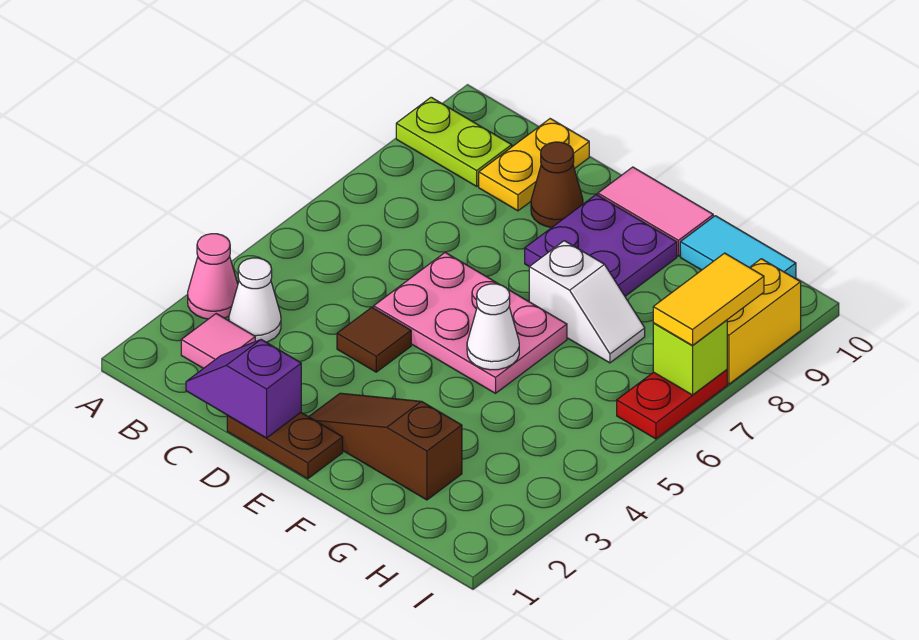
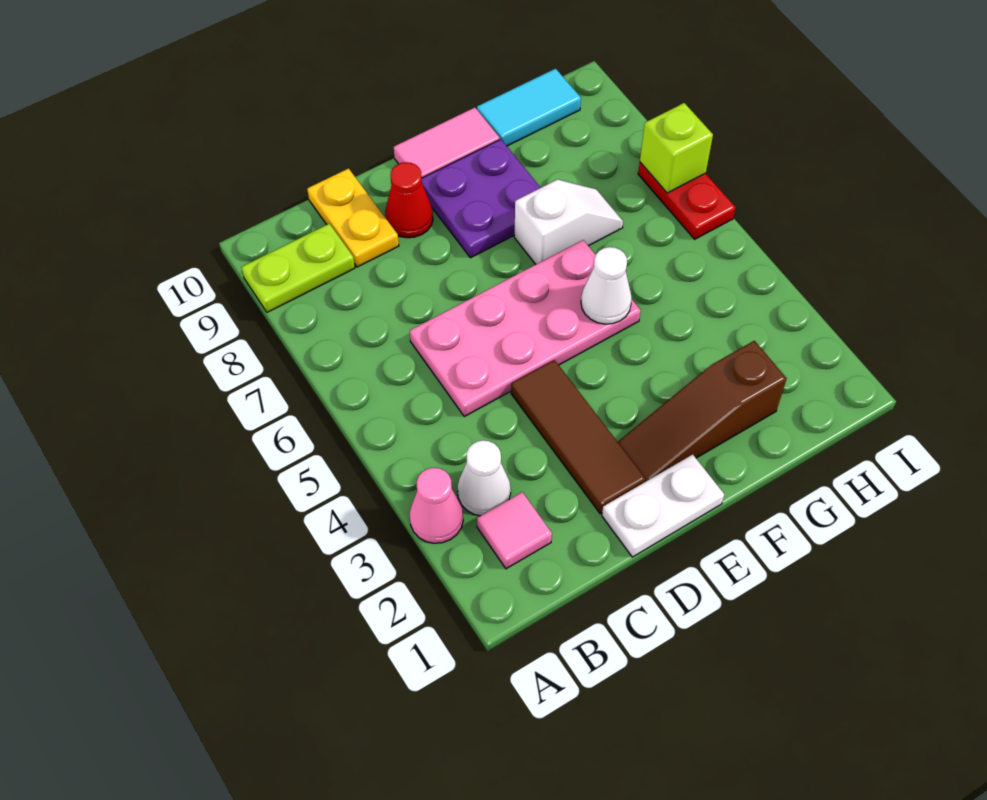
purple slope C1:D1 level 2 top D -> none
brown plate D1:E1 level 1 -> white plate D1:E1 level 1
brown tile D4 level 1 -> brown tile D2:D4 level 1
pink plate D5:F6 level 1 -> pink plate C5:F6 level 1
brown cone D9 level 1 -> red cone D9 level 1
yellow tile I7:I8 level 3 -> none
yellow brick I8:I9 level 1 -> none

